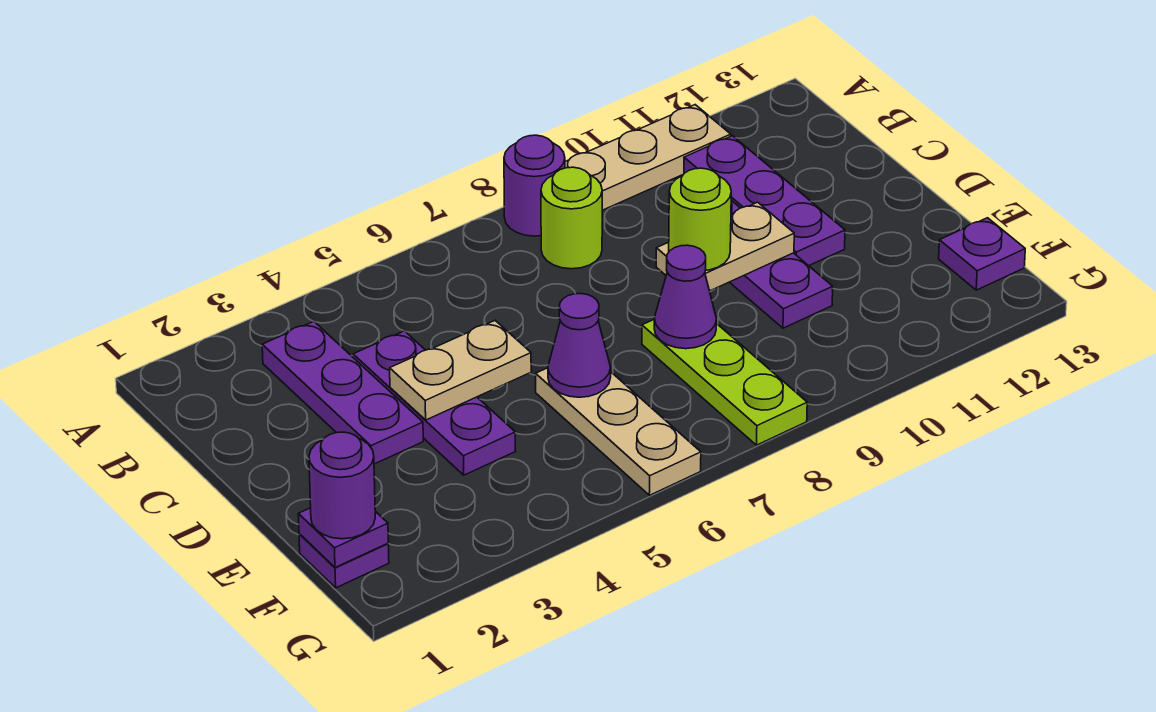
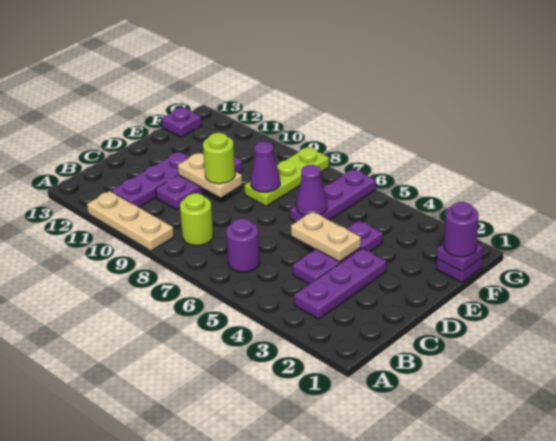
purple round brick A8 level 1 -> purple round brick B6 level 1
tan plate E6:G6 level 1 -> purple plate E6:G6 level 1

